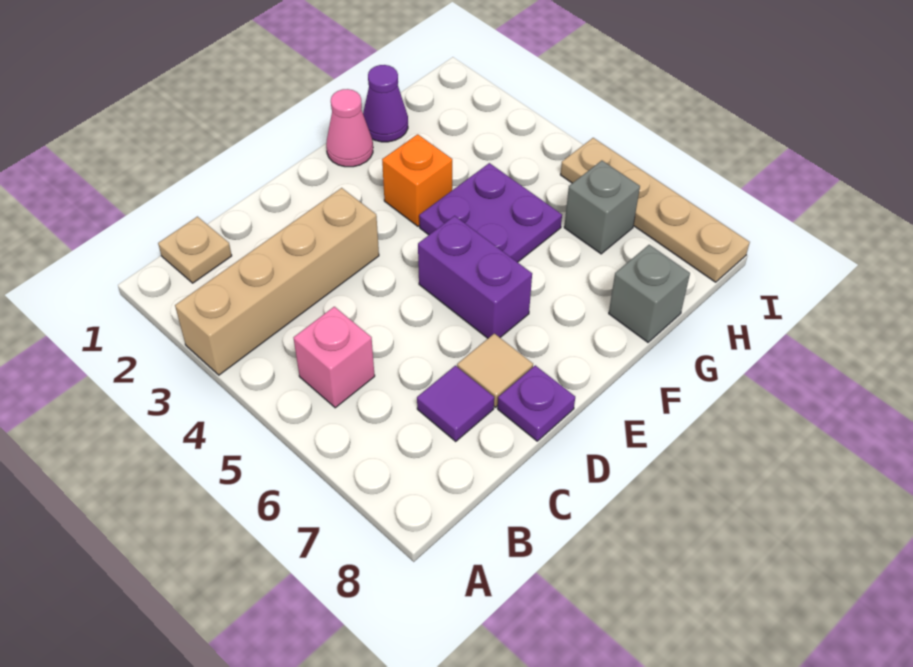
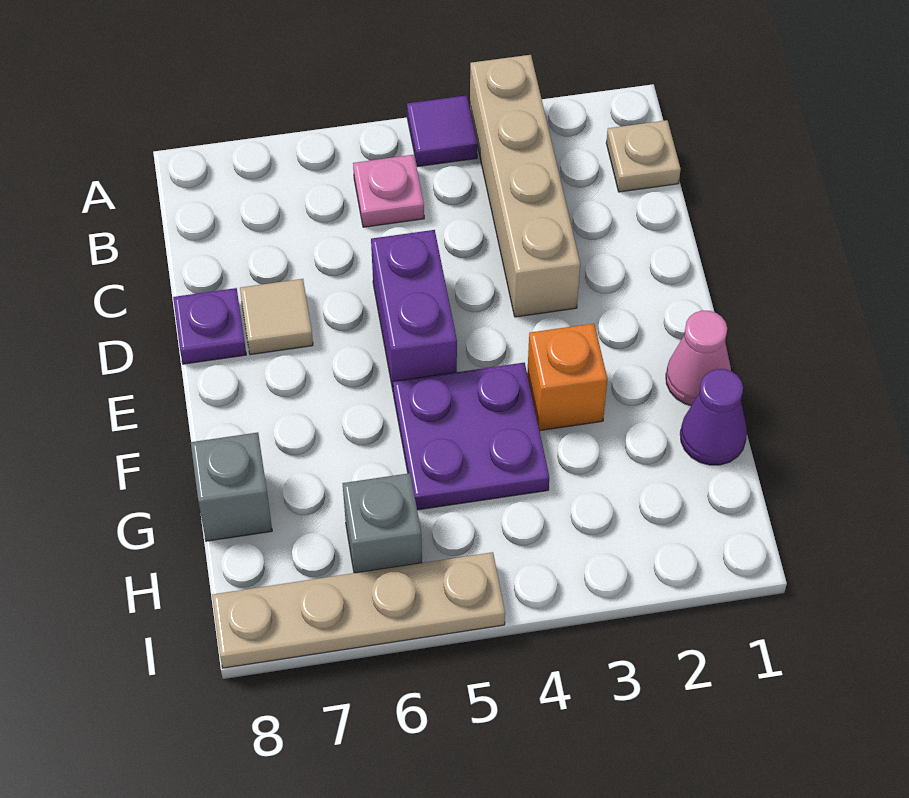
pink brick B5 level 1 -> pink plate B5 level 1
purple tile C7 level 1 -> purple tile A4 level 1
purple brick E5:E6 level 1 -> purple brick D5:E5 level 1

